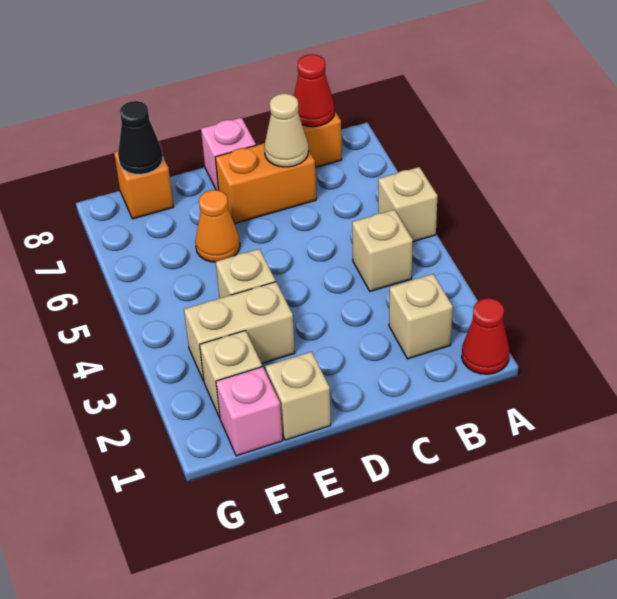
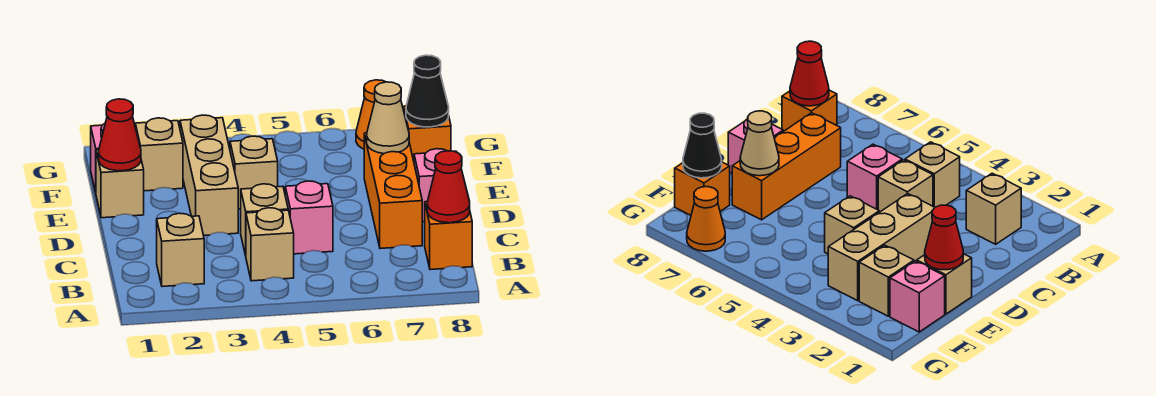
red cone A1 level 1 -> red cone E1 level 2
tan brick A5 level 1 -> tan brick C4 level 1
none -> pink brick C5 level 1
orange brick C7:D7 level 1 -> orange brick C7:E7 level 1
tan cone C7 level 2 -> tan cone E7 level 2
tan brick E3:F3 level 1 -> tan brick D3:F3 level 1
orange cone E6 level 1 -> orange cone G7 level 1

